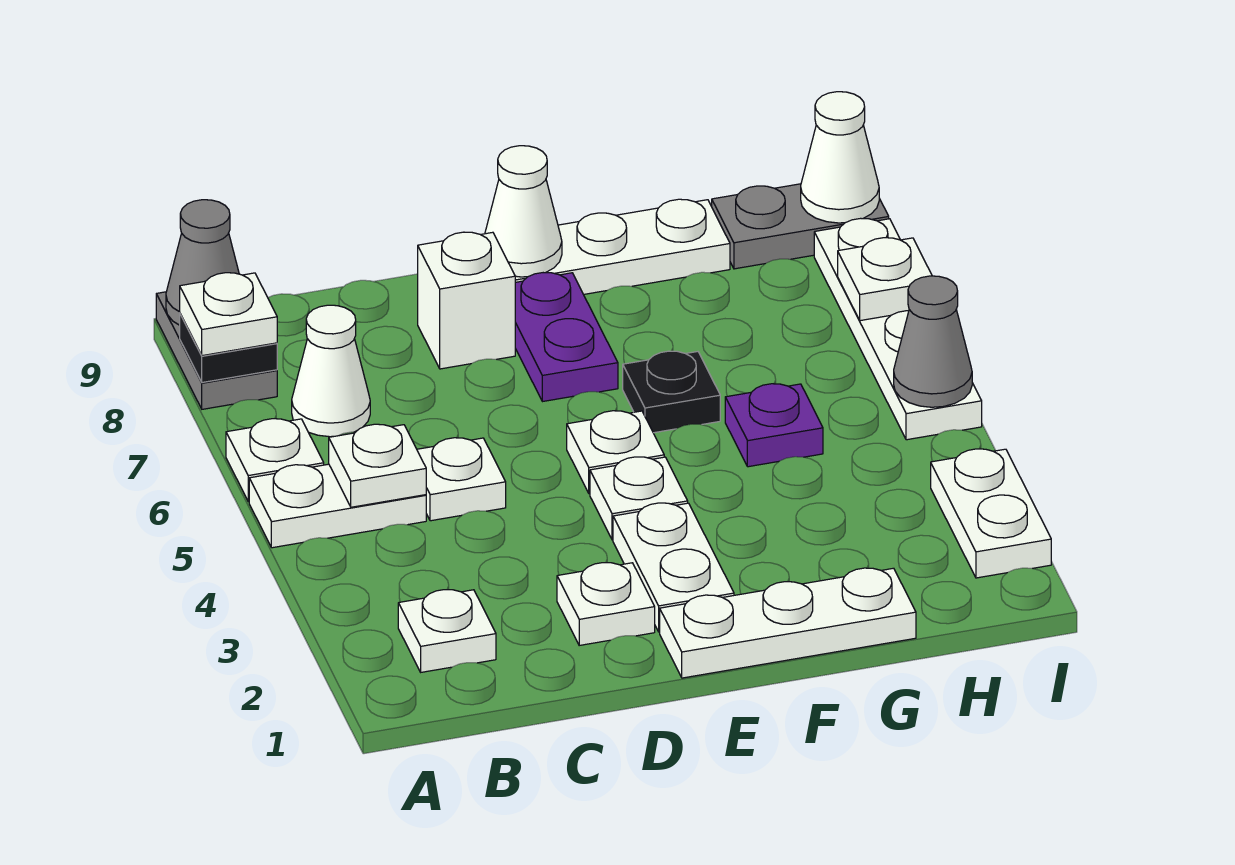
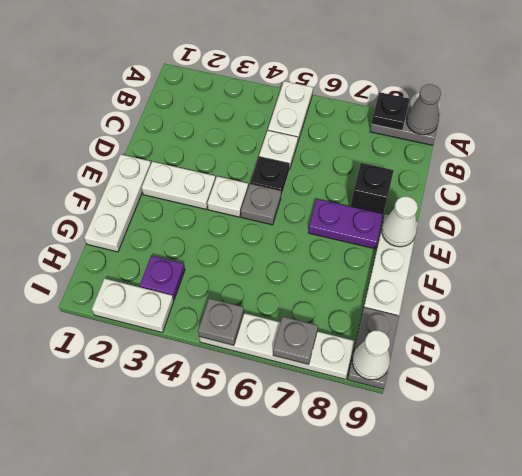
white plate A6 level 1 -> none
white plate A8 level 3 -> none
white plate B2 level 1 -> none
white plate B5 level 2 -> none
white cone B7 level 1 -> none
white plate D2 level 1 -> none
white brick D8 level 1 -> black brick D8 level 1
white plate E5 level 1 -> grey plate E5 level 1
black plate F6 level 1 -> black plate D5 level 1
purple plate G5 level 1 -> purple plate H3 level 1
grey cone I5 level 2 -> grey plate I5 level 2
white plate I7 level 2 -> grey plate I7 level 2

